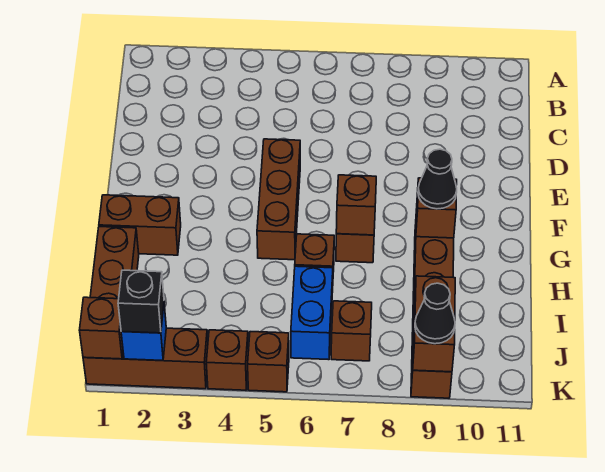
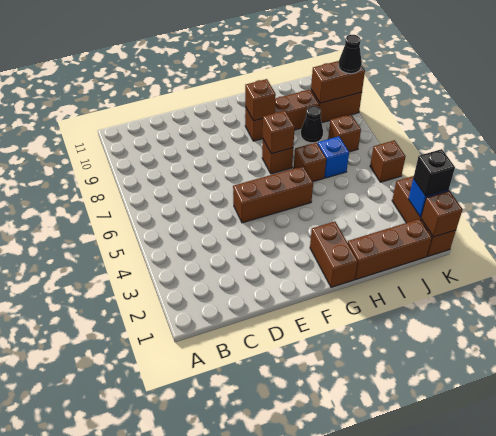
black cone G9 level 3 -> black cone I8 level 1
blue brick I6:J6 level 1 -> blue brick I6 level 1
brown brick K4 level 1 -> none

